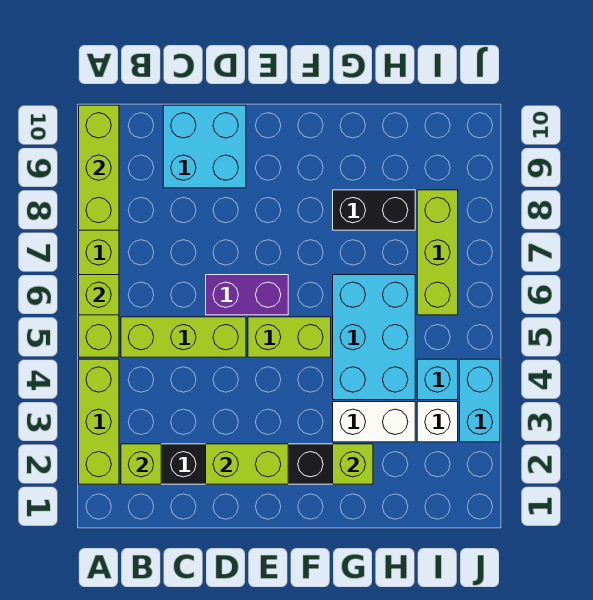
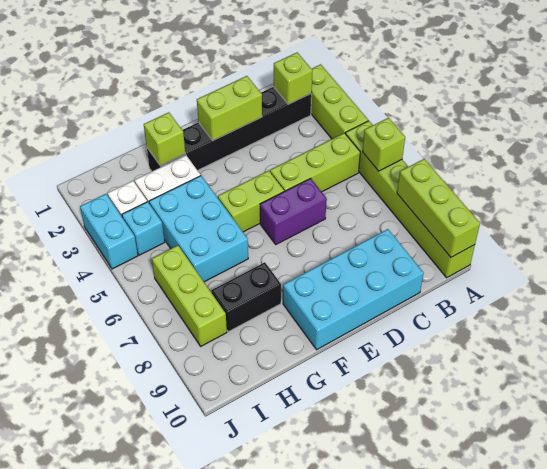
cyan brick C9:D10 level 1 -> cyan brick C9:F10 level 1

